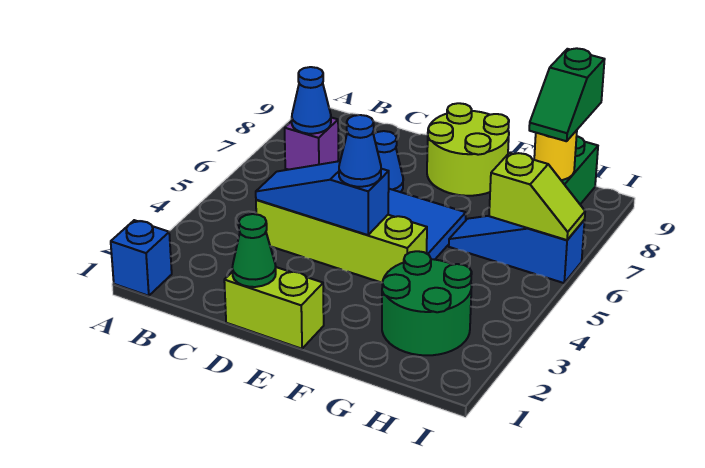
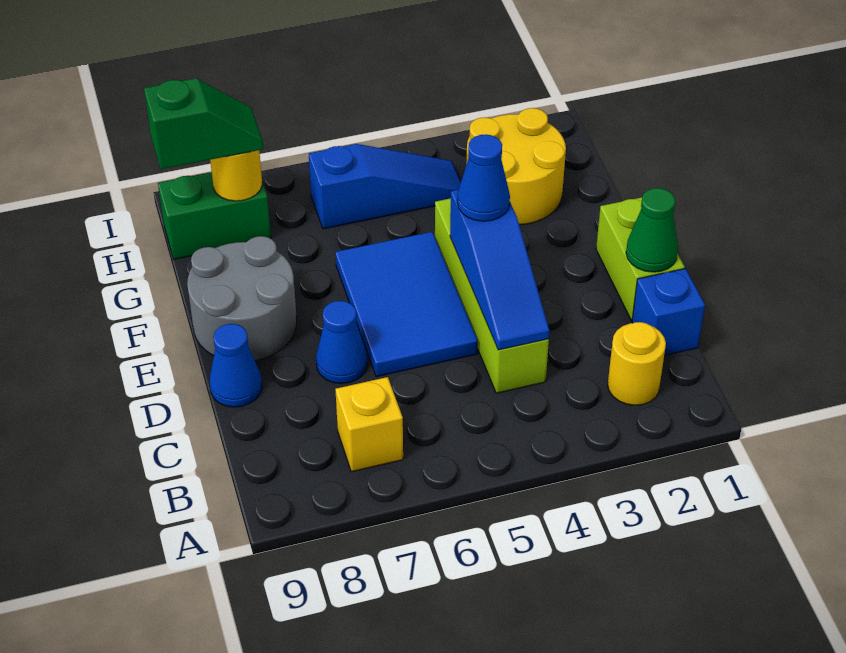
blue brick A1 level 1 -> blue brick C1 level 1
none -> yellow round brick B2 level 1
purple brick B7 level 1 -> yellow brick B7 level 1
blue cone B7 level 2 -> blue cone D9 level 1
lime round brick E8:F9 level 1 -> grey round brick E8:F9 level 1
green round brick G2:H3 level 1 -> yellow round brick G2:H3 level 1
blue slope G6:I6 level 1 top I -> blue slope H4:H6 level 1 top 6
lime slope H6:I6 level 2 top H -> none

